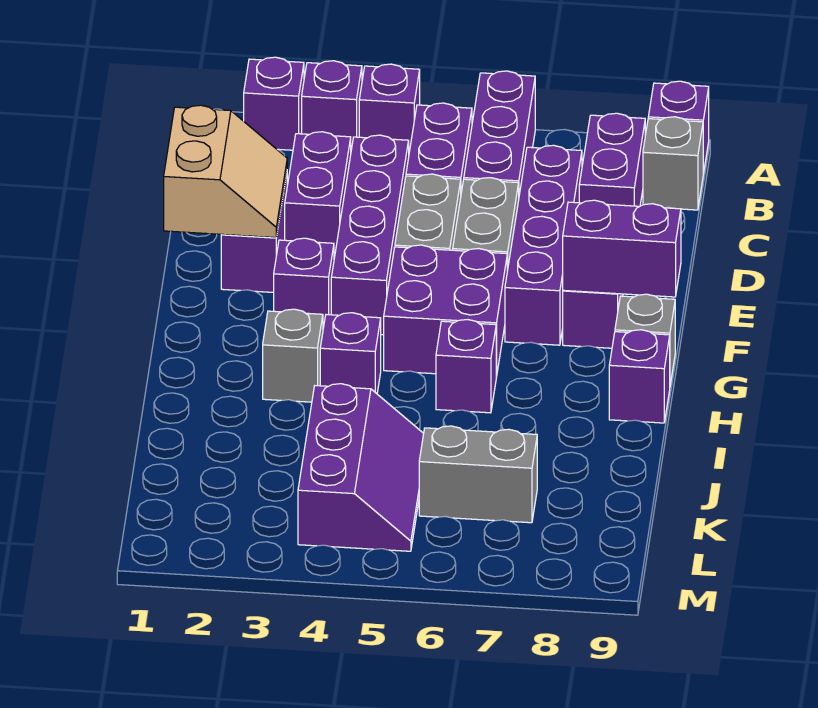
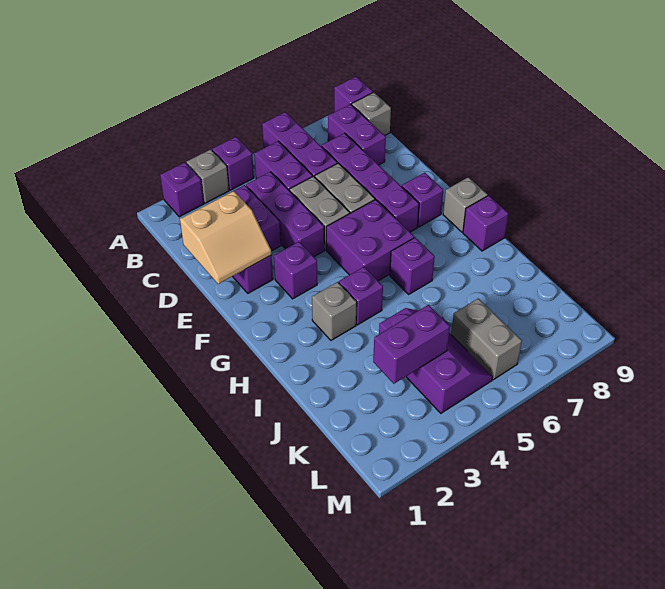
purple brick A3 level 1 -> grey brick A3 level 1
purple brick C4:F4 level 1 -> purple brick C4:E4 level 1
tan slope D1:E2 level 2 top 1 -> tan slope D1:E2 level 2 top D
purple brick F8:F9 level 2 -> purple brick K3:K4 level 2
grey brick K6:K7 level 1 -> grey brick K6:L6 level 1

